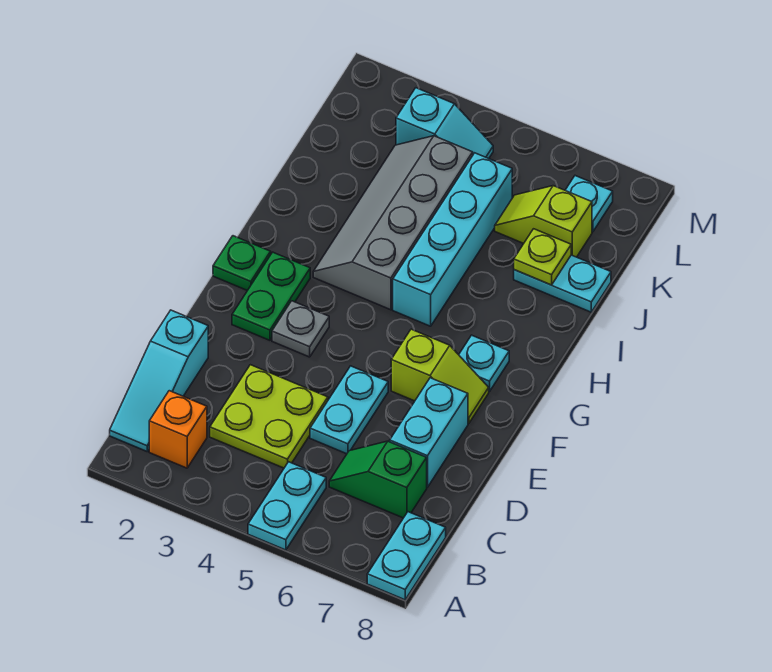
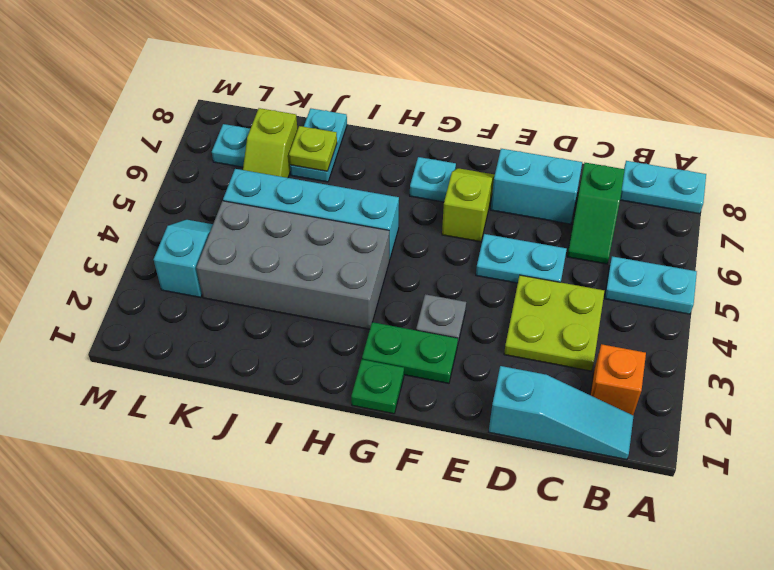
grey slope H3:K4 level 1 top 4 -> grey brick H3:K4 level 1

